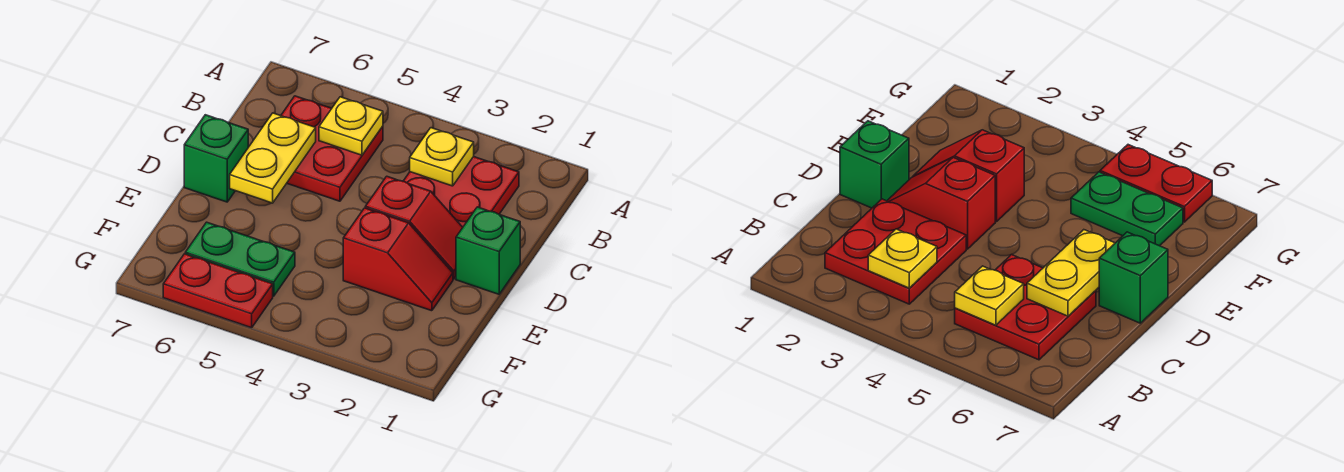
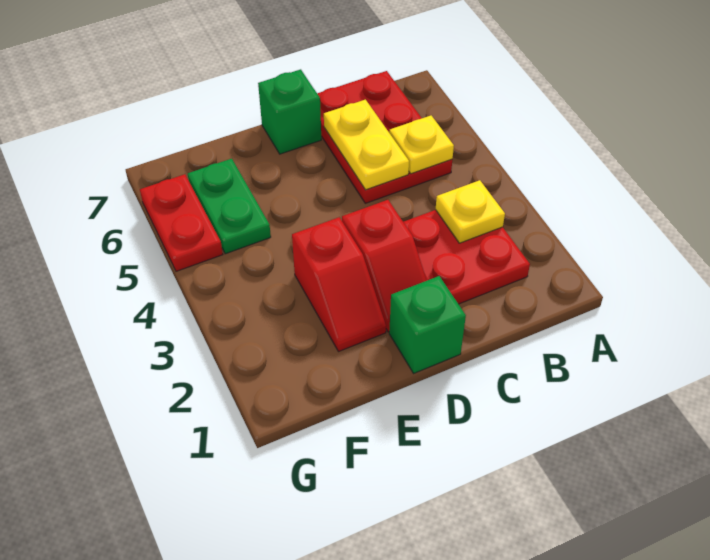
red plate B5:C6 level 1 -> red plate B5:C7 level 1
yellow plate C6:D6 level 2 -> yellow plate C5:C6 level 2

